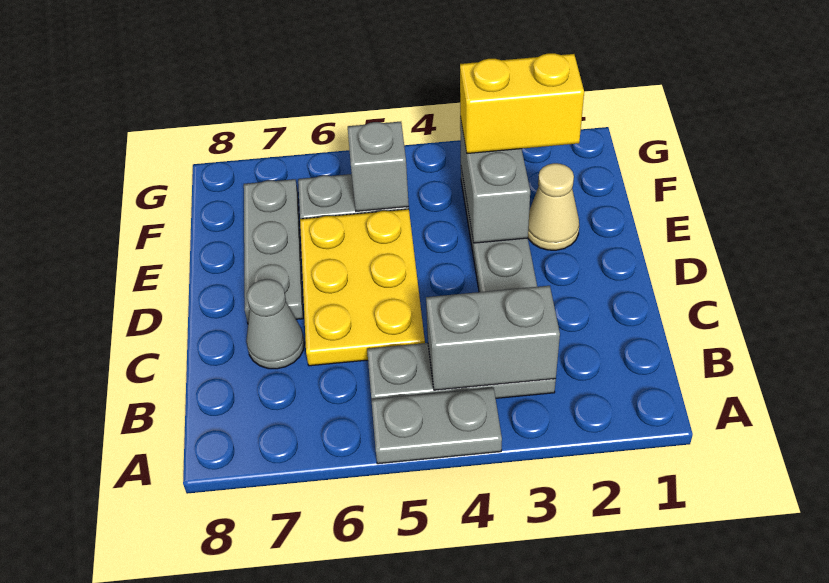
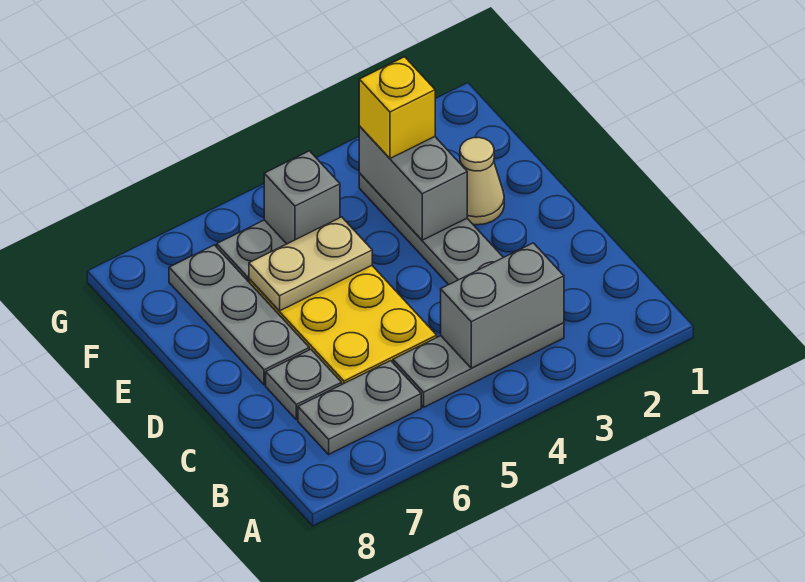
grey plate A4:A5 level 1 -> grey plate B6:B7 level 1
grey cone C7 level 1 -> grey plate C7 level 1
none -> tan plate E5:E6 level 2
yellow brick F2:F3 level 3 -> yellow brick F3 level 3

